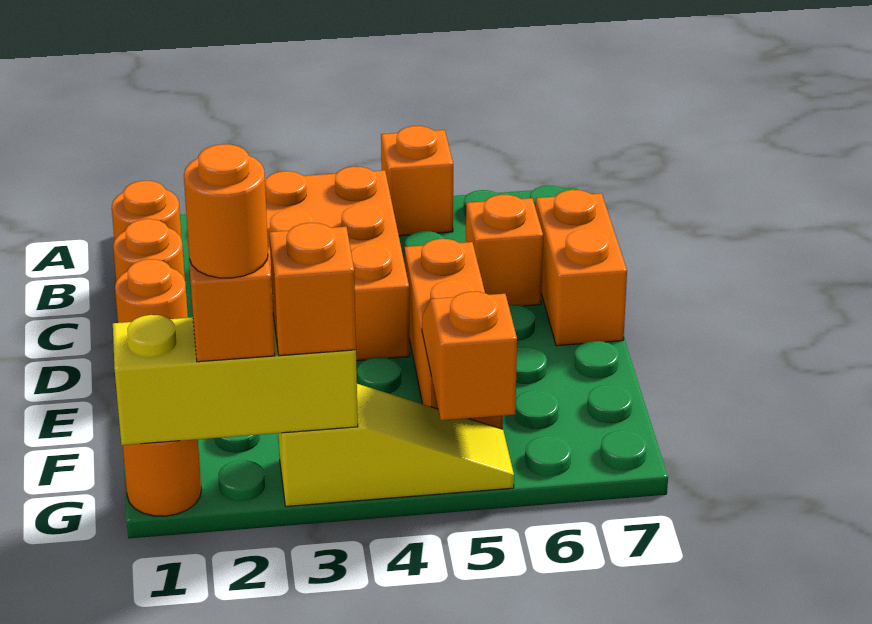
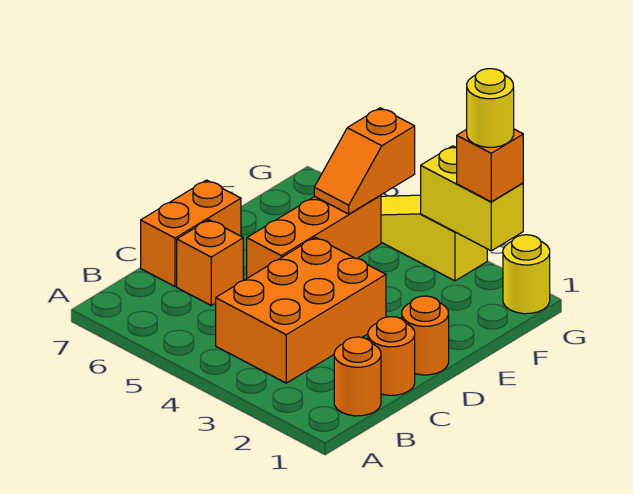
orange brick A5 level 1 -> none
orange round brick G1 level 1 -> yellow round brick G1 level 1
yellow brick G1:G3 level 2 -> yellow brick G2:G3 level 2
orange round brick G2 level 4 -> yellow round brick G2 level 4
orange brick G3 level 3 -> none

